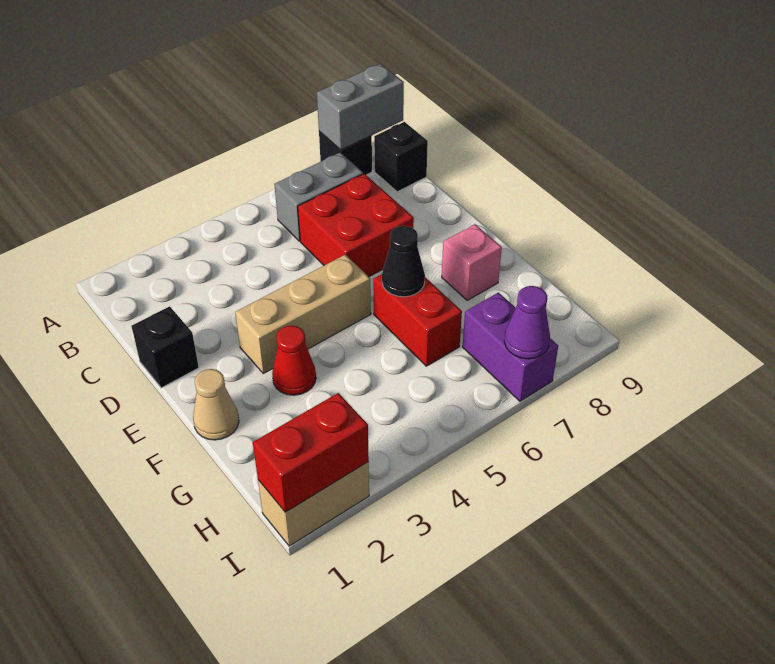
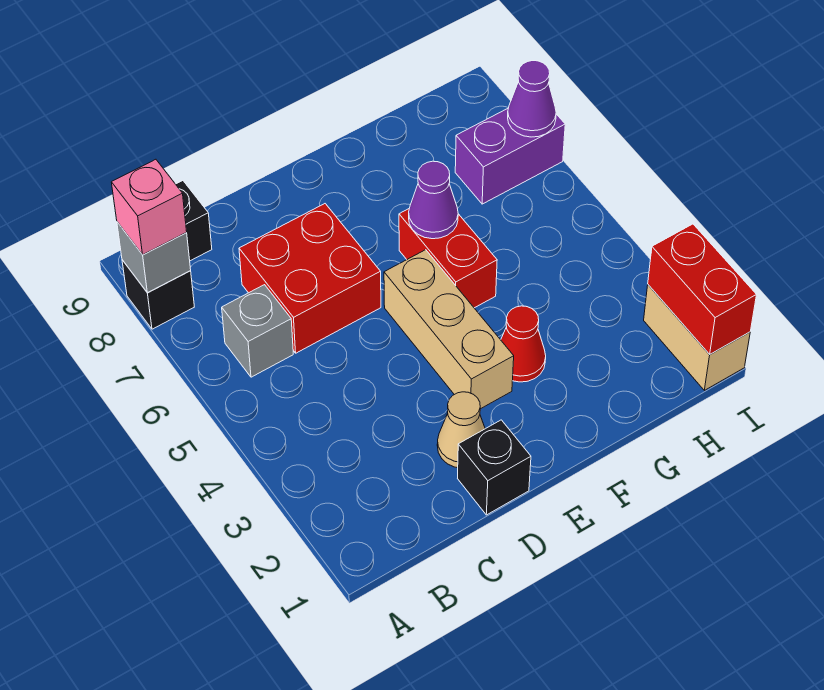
grey brick A8:A9 level 2 -> grey brick A8 level 2
grey brick B6:B7 level 1 -> grey brick B6 level 1
tan cone F1 level 1 -> tan cone D2 level 1
red brick F6:G6 level 1 -> red brick F5:F6 level 1
black cone F6 level 2 -> purple cone F6 level 2
pink brick F8 level 1 -> pink brick A8 level 3

